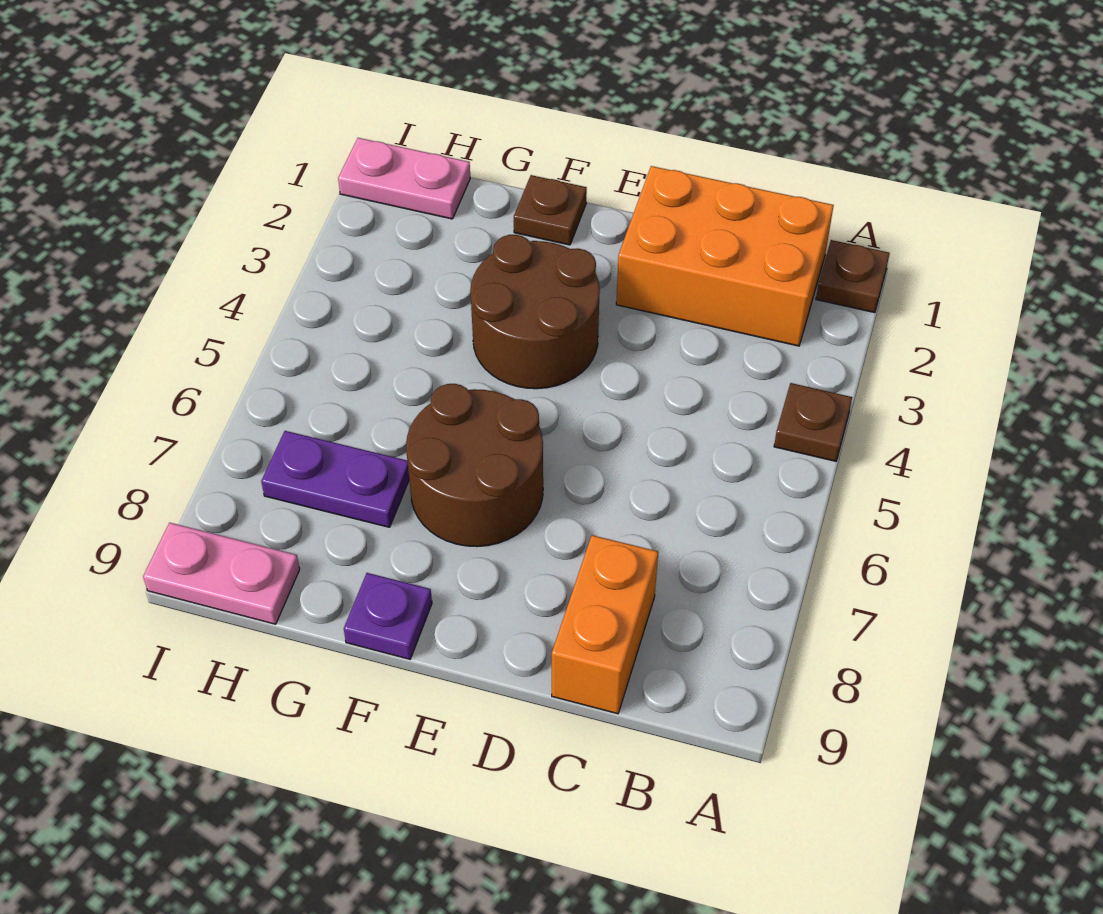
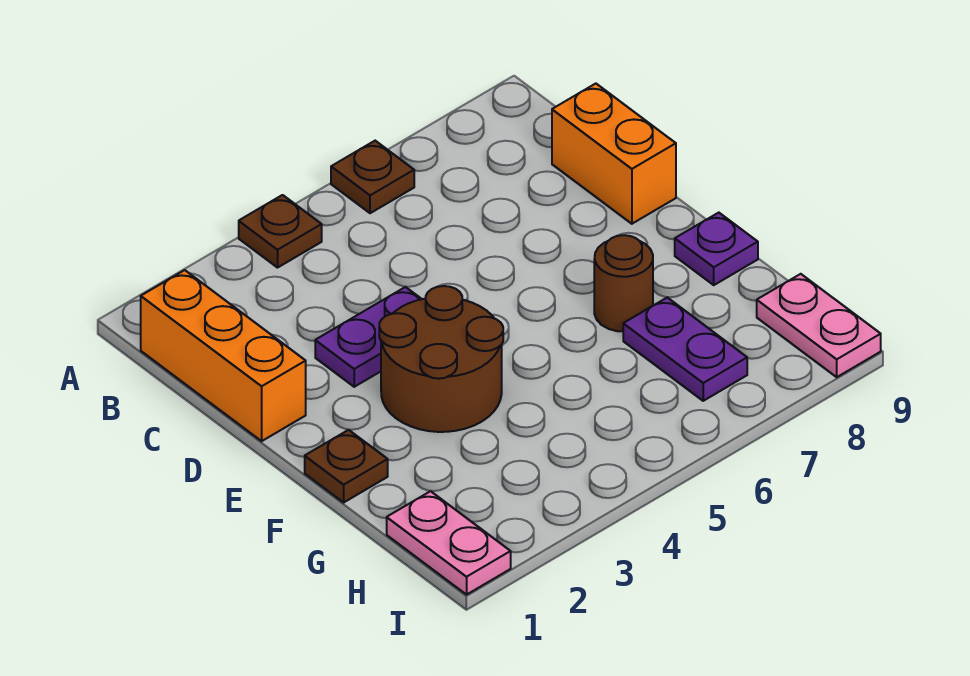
brown plate A1 level 1 -> brown plate A6 level 1
orange brick B1:D2 level 1 -> orange brick B1:D1 level 1
orange brick C8:C9 level 1 -> orange brick C9:D9 level 1
none -> purple plate D3:D4 level 1
brown round brick E6:F7 level 1 -> brown round brick F7 level 1

